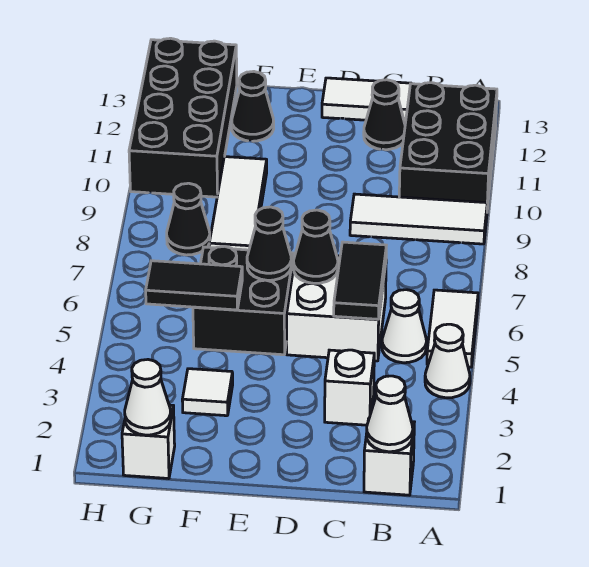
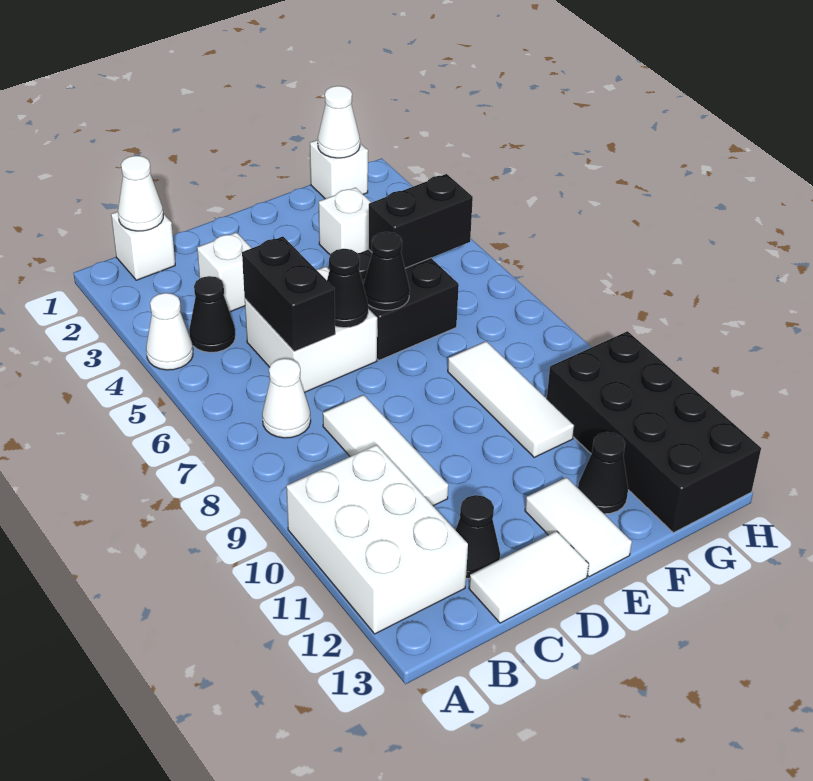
white tile A5:A6 level 1 -> white tile E12:E13 level 1
white tile A9:C9 level 1 -> white tile C8:C10 level 1
black brick A10:B12 level 1 -> white brick A10:B12 level 1
white cone B5 level 1 -> white cone B7 level 1
black tile C5:C6 level 2 -> black brick C5:C6 level 2
white tile F3 level 1 -> white brick F3 level 1
black tile F5:G5 level 2 -> black brick F5:G5 level 2
black cone G8 level 1 -> black cone B4 level 1

